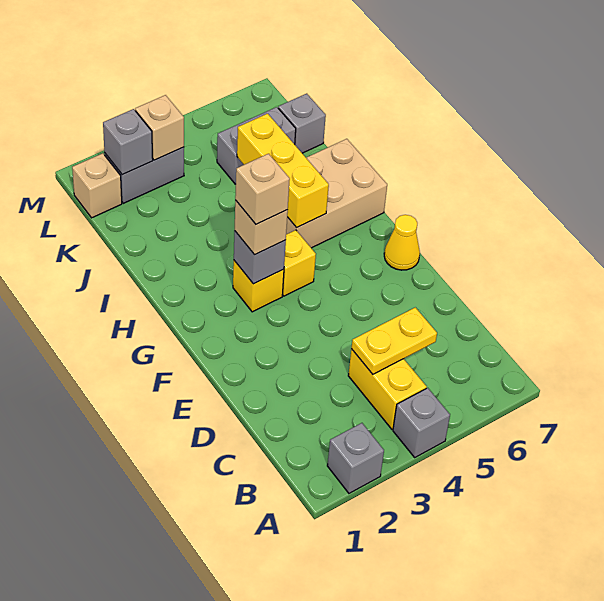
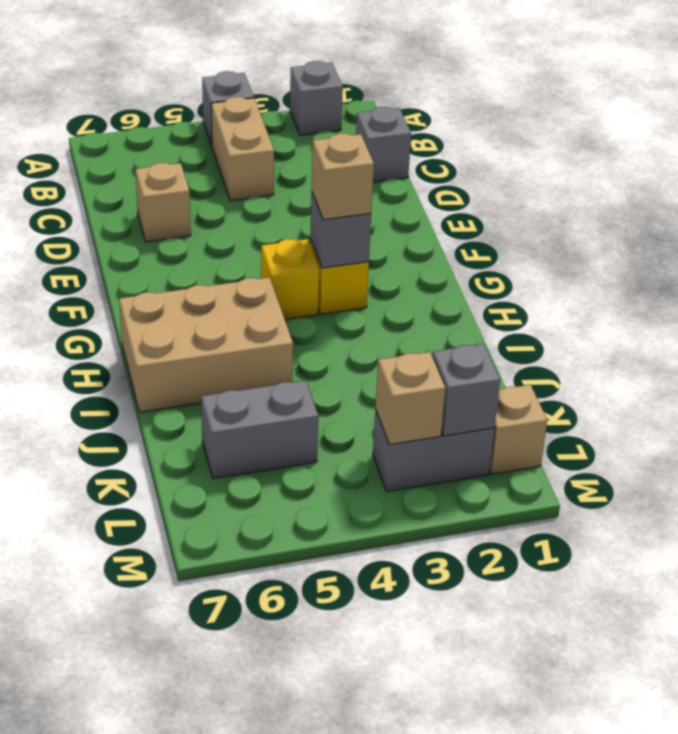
yellow brick B4:C4 level 1 -> tan brick B4:C4 level 1
yellow plate C4:C5 level 2 -> none
yellow cone F7 level 1 -> none
tan brick G3 level 4 -> tan brick D6 level 1
yellow brick H5:J5 level 2 -> none
grey brick K7 level 1 -> grey brick C1 level 1

